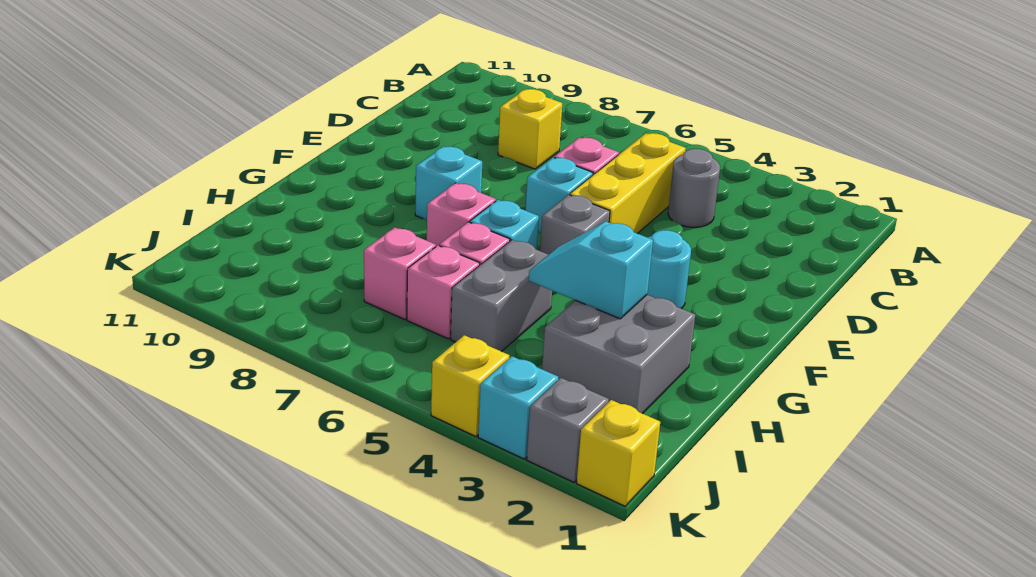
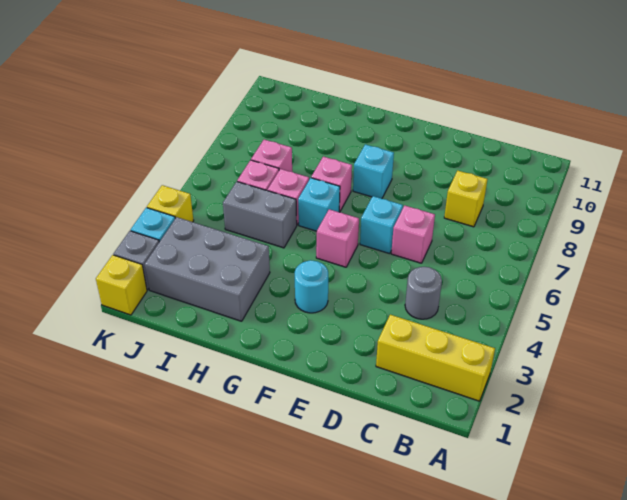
yellow brick C5:E5 level 1 -> yellow brick A2:C2 level 1
grey brick F5 level 1 -> pink brick F5 level 1
grey brick H2:I3 level 1 -> grey brick H2:J3 level 1
cyan slope H3:H4 level 2 top 3 -> none

